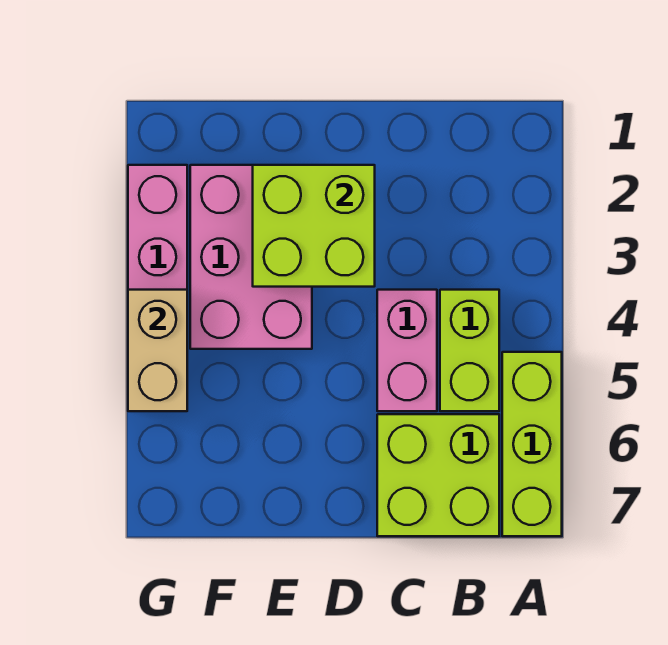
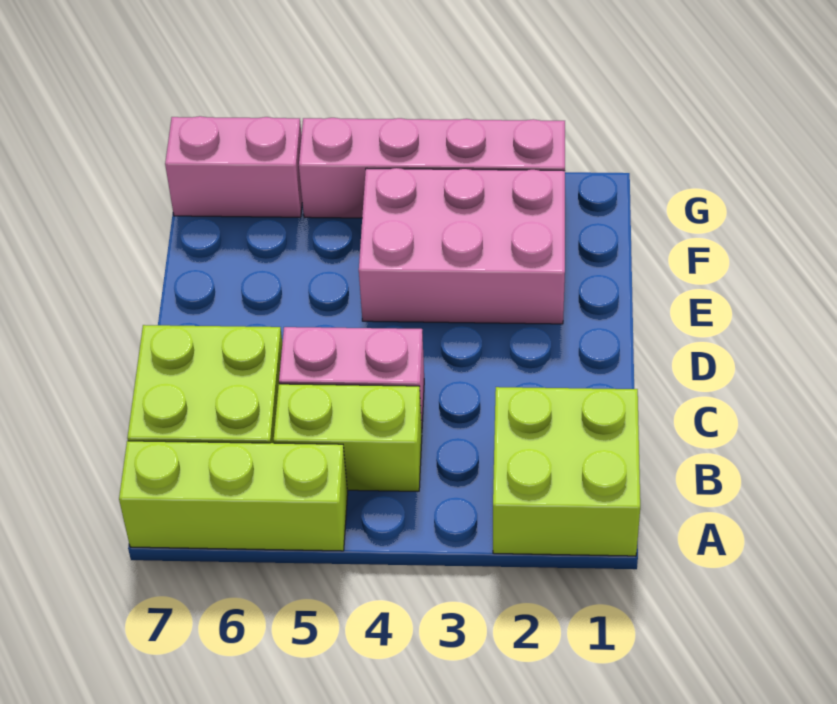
lime brick D2:E3 level 2 -> lime brick A1:B2 level 1
tan brick G4:G5 level 2 -> none
none -> pink brick G6:G7 level 1

